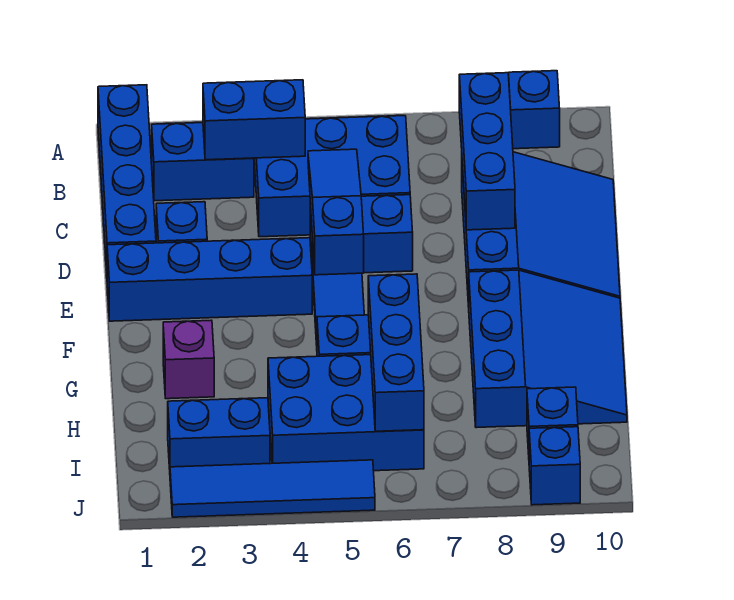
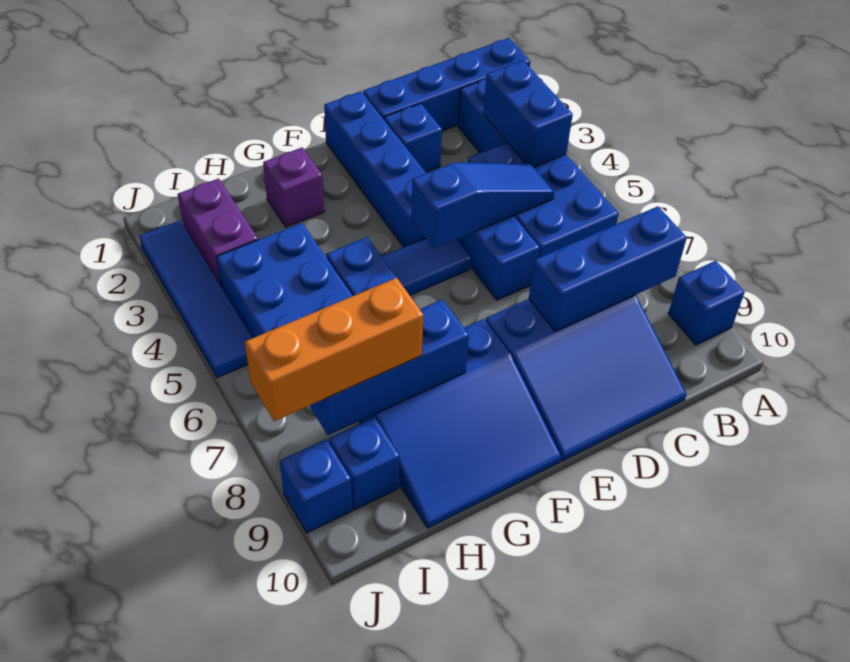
blue brick G6:I6 level 2 -> blue brick G8:I8 level 2
none -> orange brick H8:J8 level 3
blue brick I2:I3 level 1 -> purple brick I2:I3 level 1

